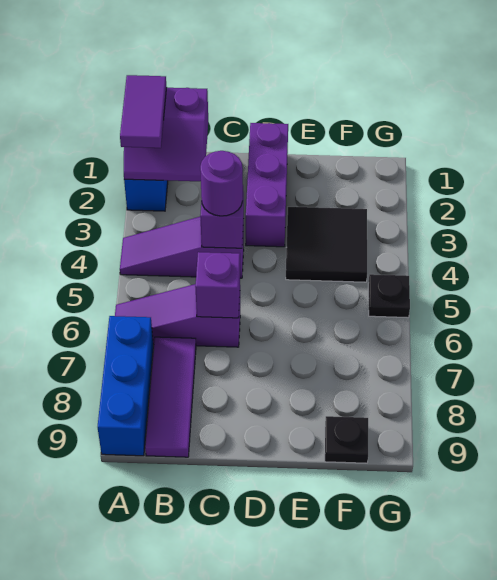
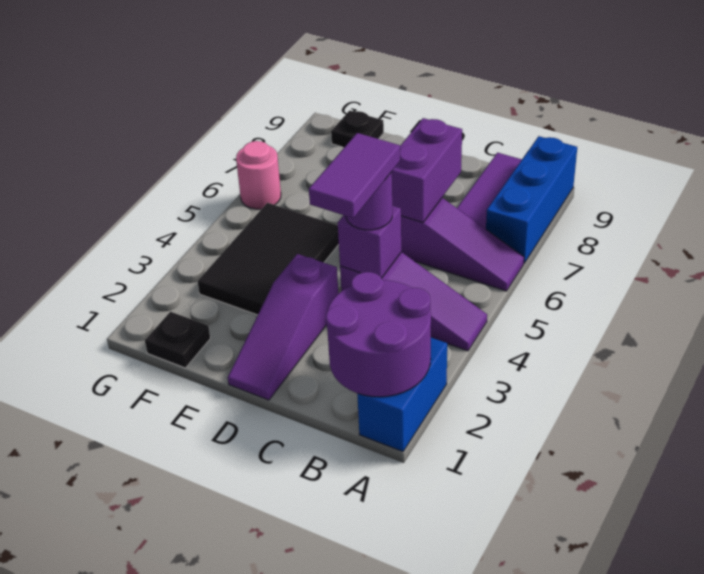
purple slope A1:B2 level 2 top 1 -> purple round brick A1:B2 level 2
purple tile A1:A2 level 3 -> purple tile C3:C4 level 4
purple brick C6 level 2 -> purple brick C6:C7 level 2
purple brick D1:D3 level 1 -> purple slope D1:D3 level 1 top 3
black tile E3:F4 level 1 -> black tile E3:F5 level 1
black plate G5 level 1 -> black plate F1 level 1
none -> pink round brick G6 level 1

